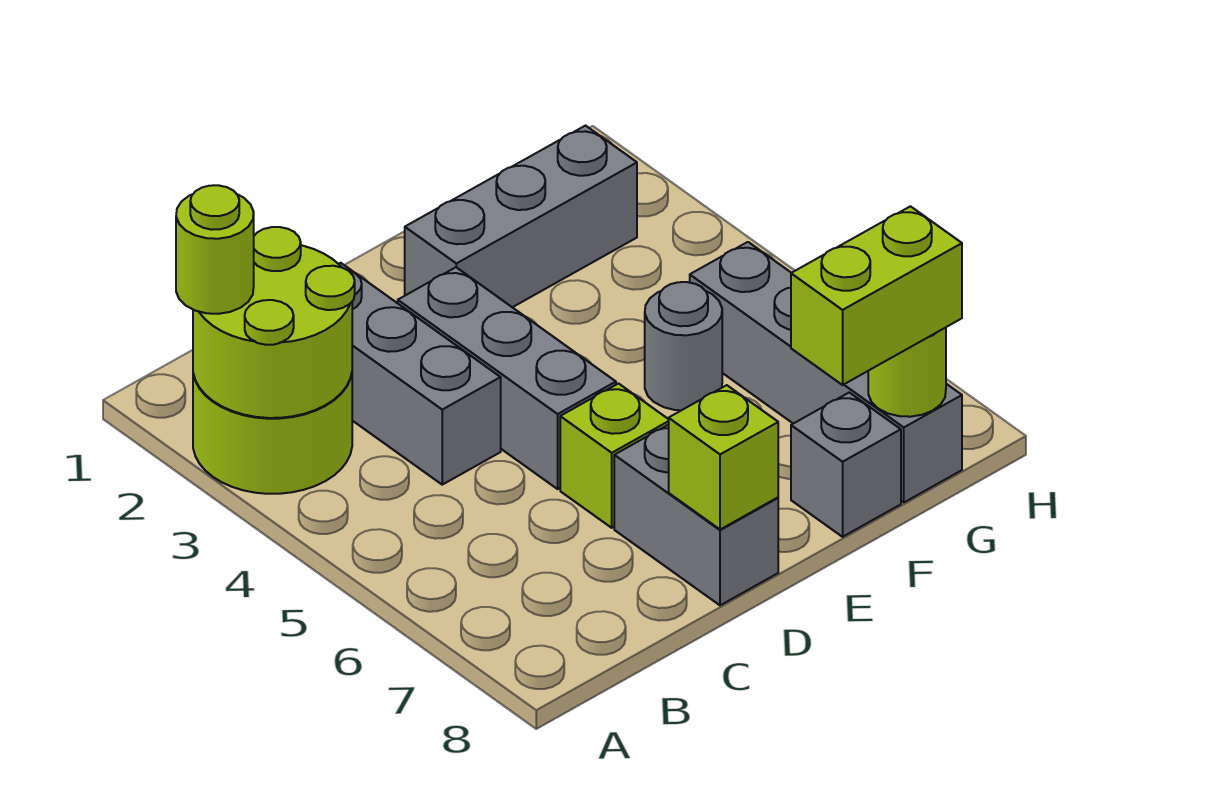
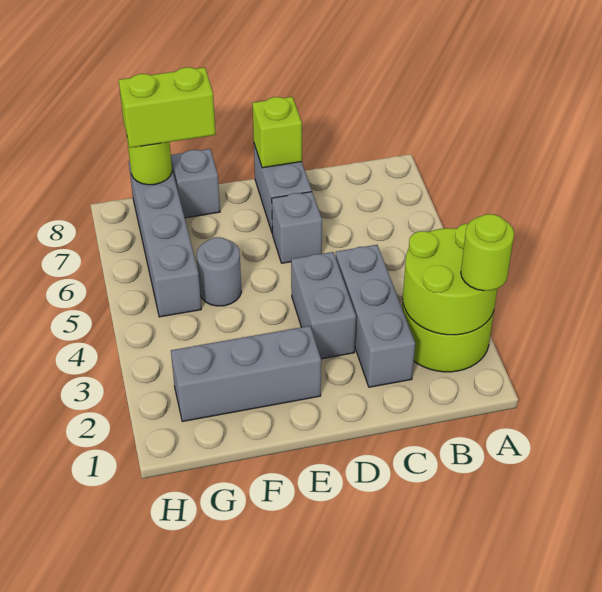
grey brick D3:D5 level 1 -> grey brick D3:D4 level 1
lime brick D6 level 1 -> grey brick D6 level 1

